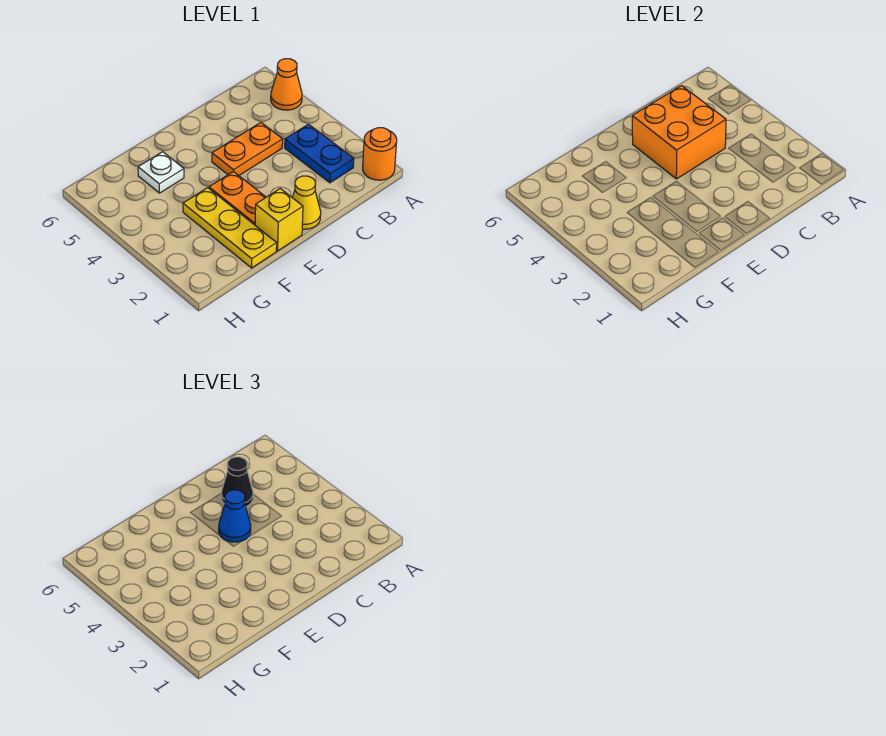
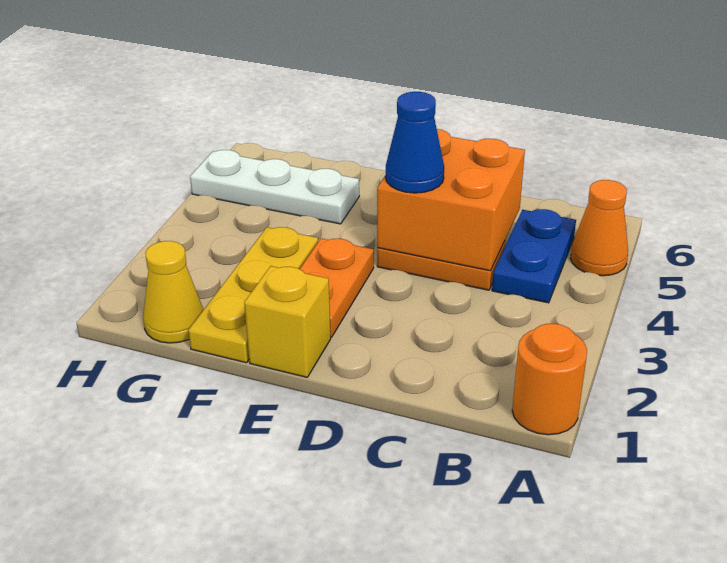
blue plate B2:B3 level 1 -> blue plate B4:B5 level 1
black cone C5 level 3 -> none
yellow cone D1 level 1 -> yellow cone G1 level 1
white plate F5 level 1 -> white plate F5:H5 level 1

